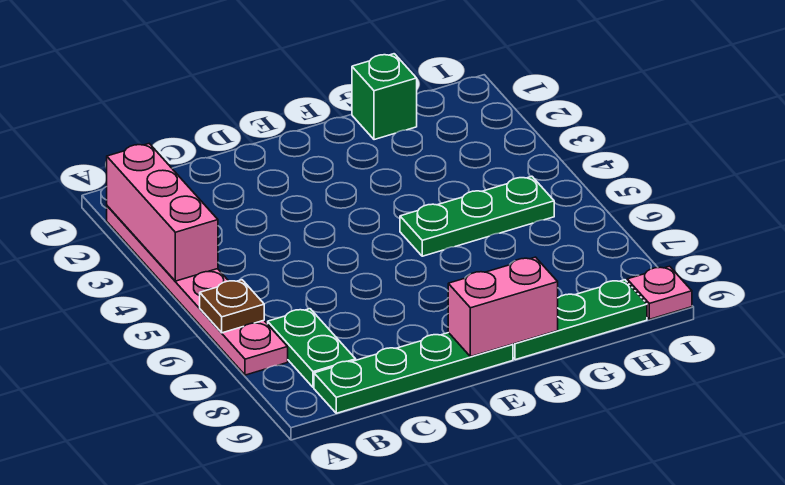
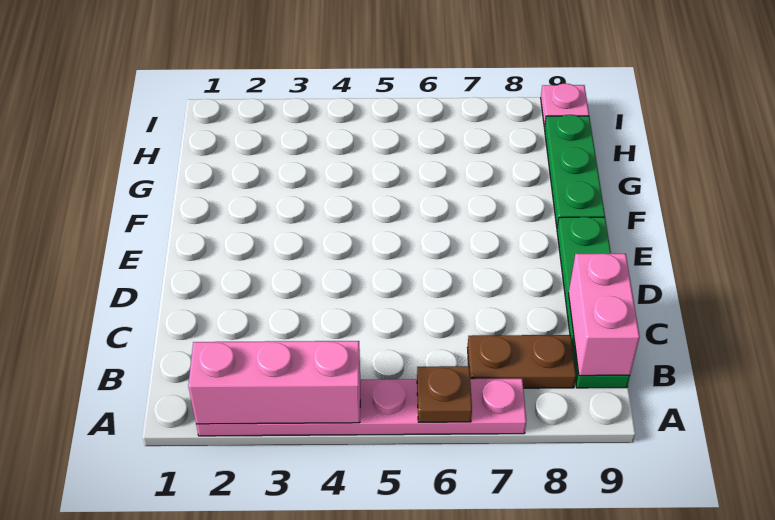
green plate B7:B8 level 1 -> brown plate B7:B8 level 1
pink brick E9:F9 level 2 -> pink brick B9:C9 level 2
green plate F5:H5 level 1 -> none
green brick G1 level 1 -> none

